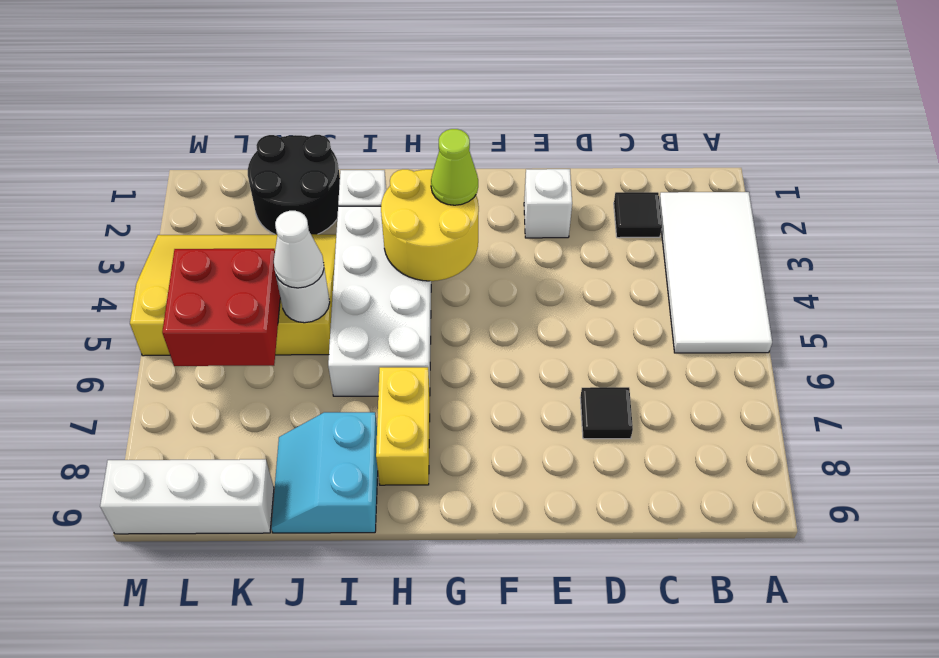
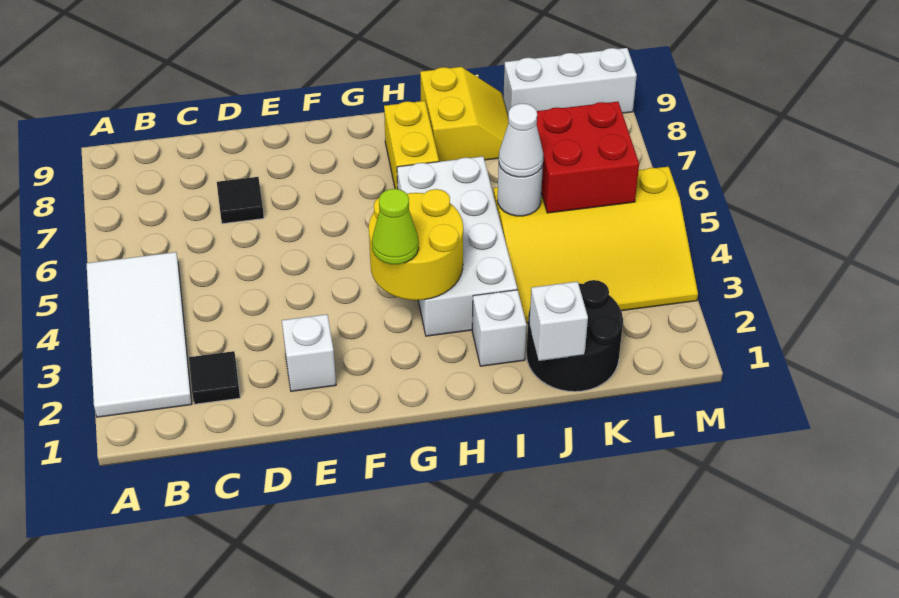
cyan slope I8:J9 level 1 top I -> yellow slope I8:J9 level 1 top I
none -> white brick J1 level 2

